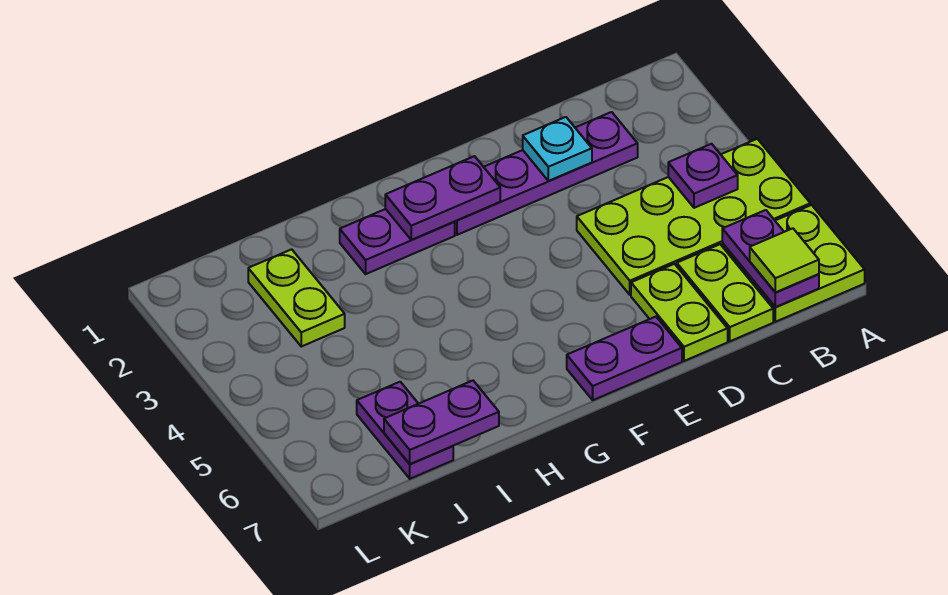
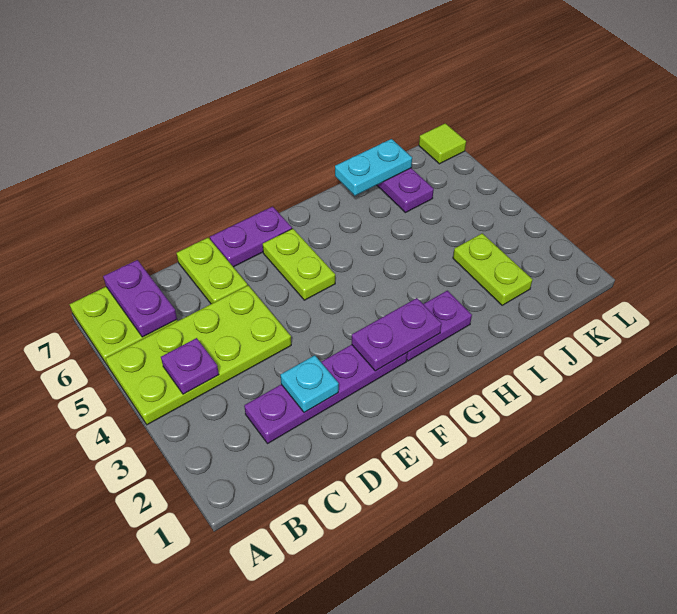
lime tile B7 level 3 -> lime tile L7 level 1
lime plate C6:C7 level 1 -> lime plate F5:F6 level 1
purple plate I7:J7 level 2 -> cyan plate I7:J7 level 2

